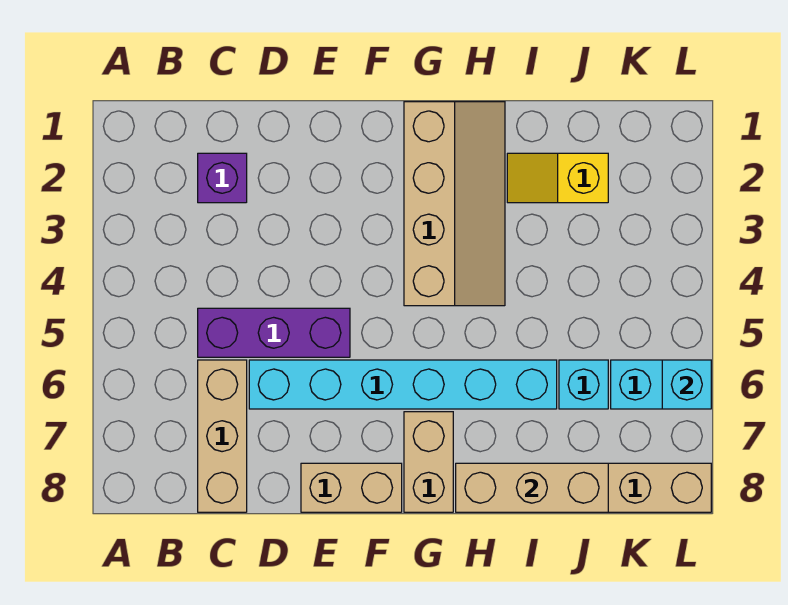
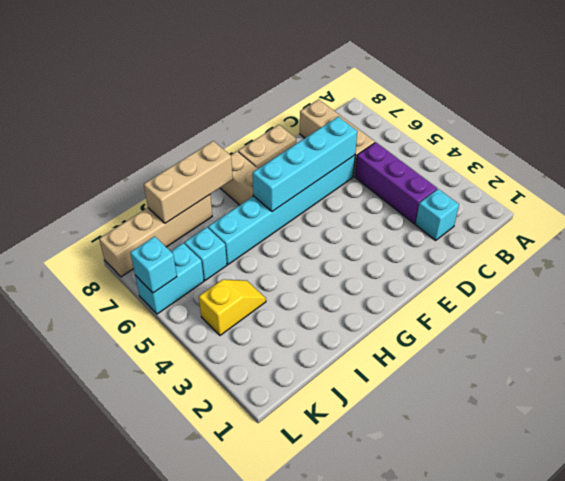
purple brick C2 level 1 -> cyan brick C2 level 1
purple brick C5:E5 level 1 -> purple brick C3:C5 level 1
none -> cyan brick D6:G6 level 2
tan slope G1:H4 level 1 top G -> none
yellow slope I2:J2 level 1 top J -> yellow slope J4:K4 level 1 top K

